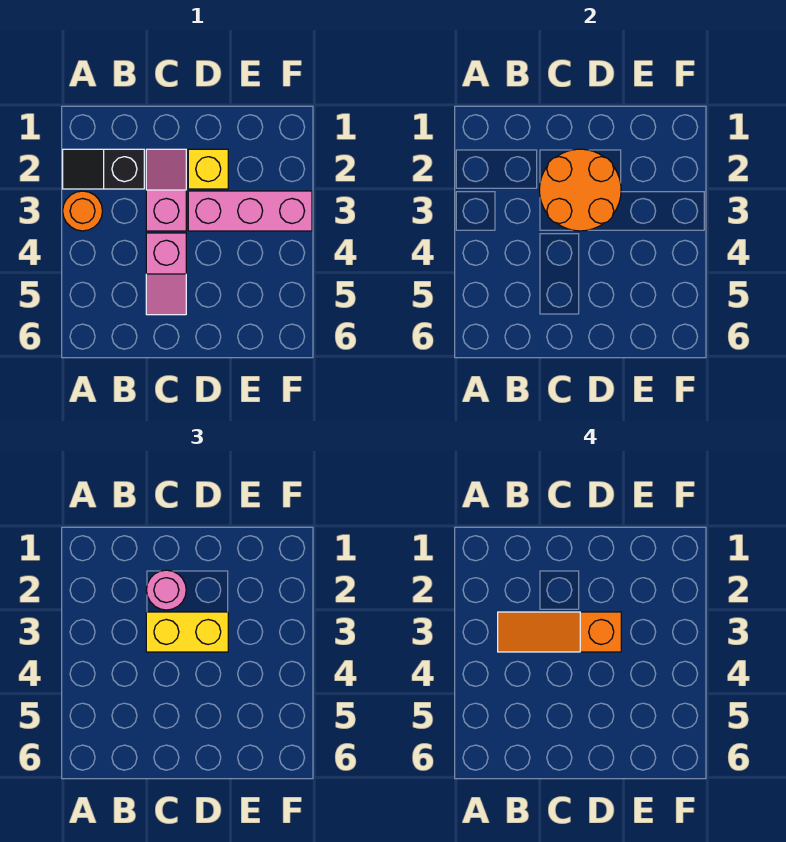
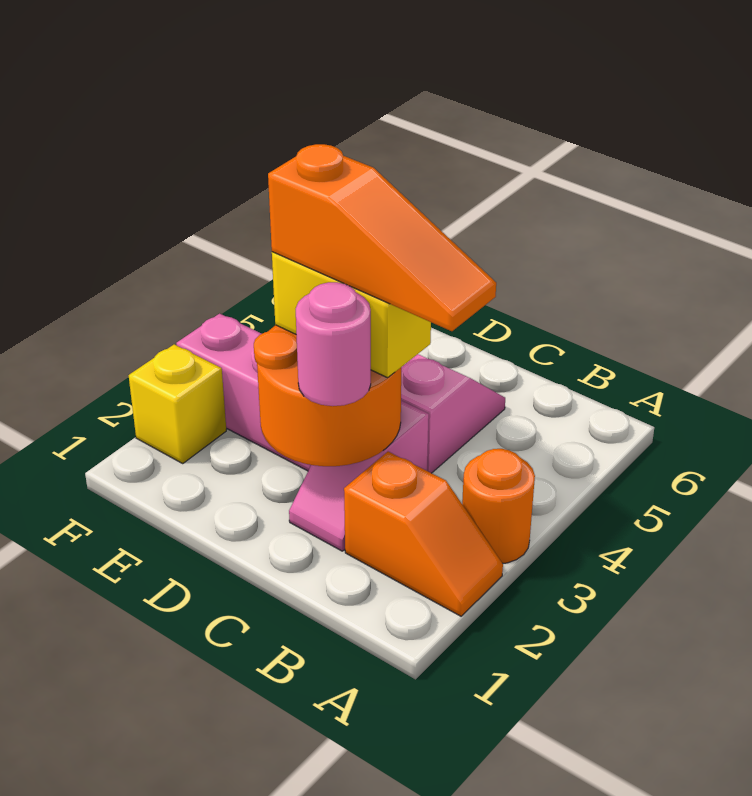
black slope A2:B2 level 1 top B -> orange slope A2:B2 level 1 top B
yellow brick D2 level 1 -> yellow brick F2 level 1

